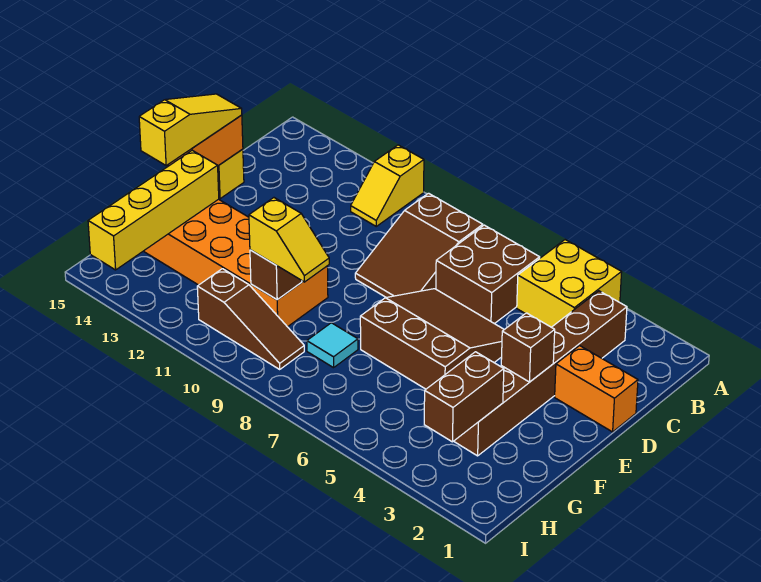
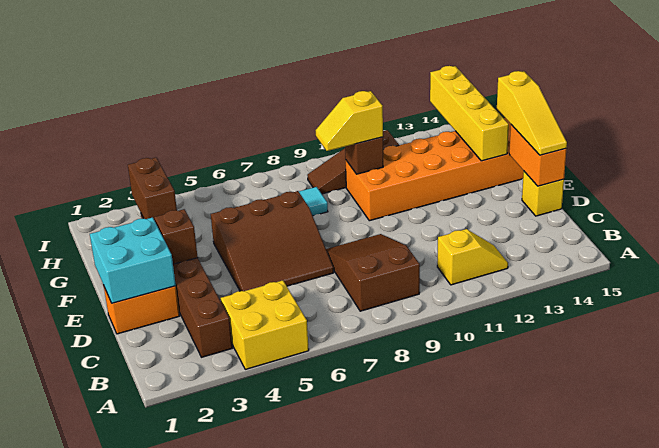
yellow slope A11:B11 level 1 top A -> yellow slope B11:B12 level 1 top 11
brown brick B6:C7 level 1 -> none
none -> cyan brick D1:E2 level 2

